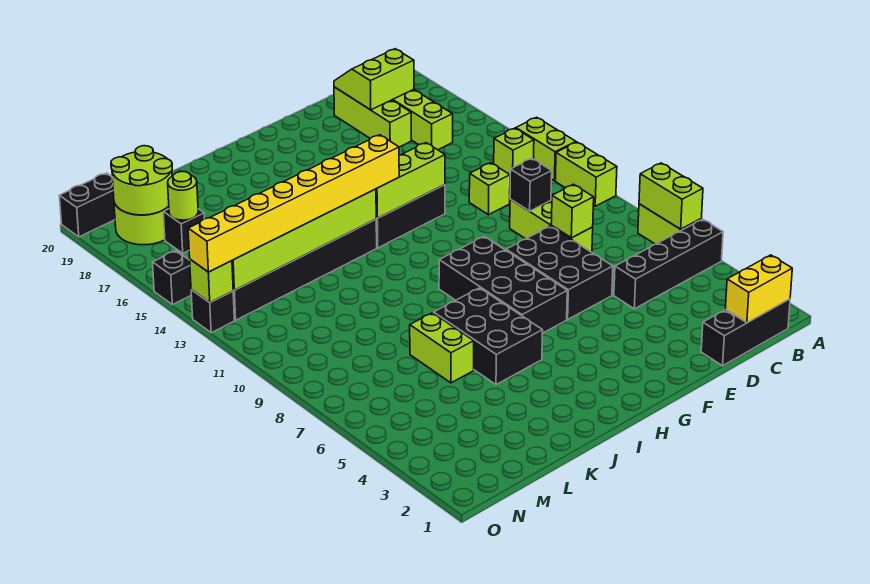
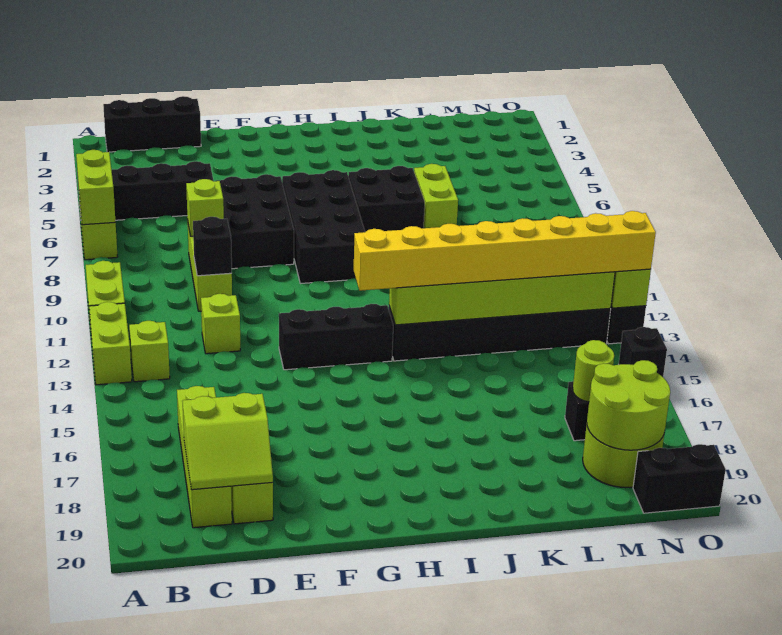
yellow brick B1:C1 level 2 -> none
lime brick F13:H13 level 2 -> none
black brick I5:J7 level 1 -> black brick I6:J7 level 1

